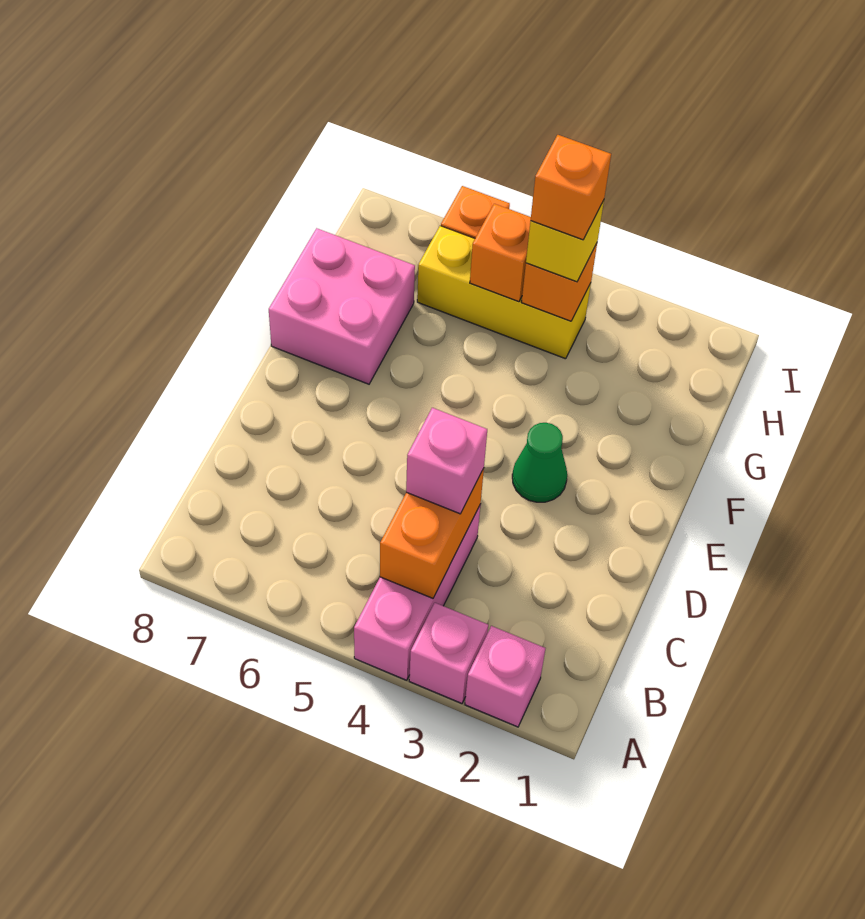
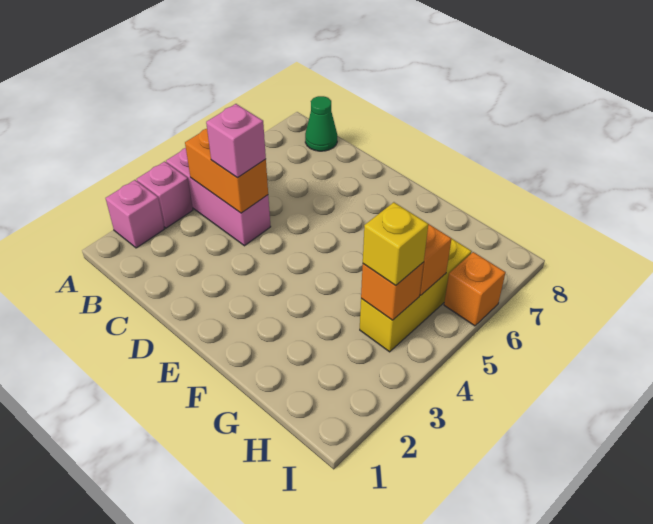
green cone E3 level 1 -> green cone B8 level 1
pink brick F7:G8 level 1 -> none
orange brick H4 level 4 -> none

